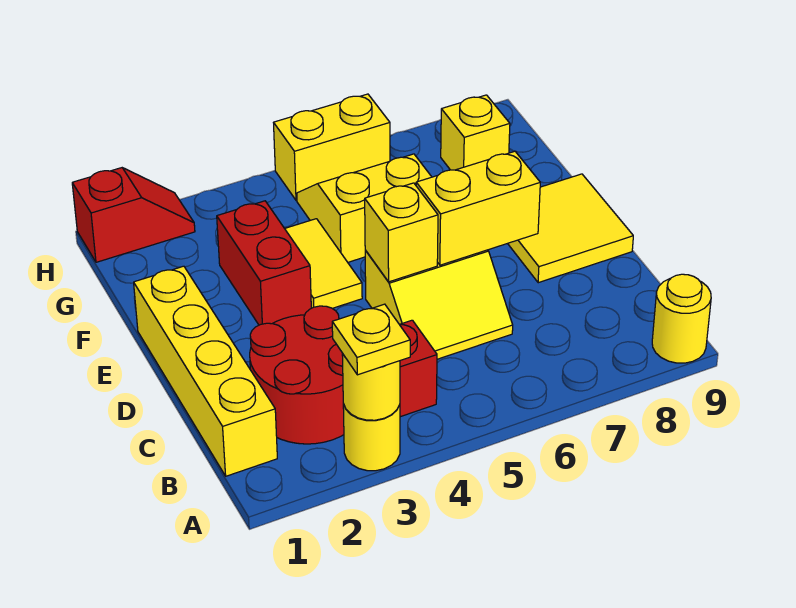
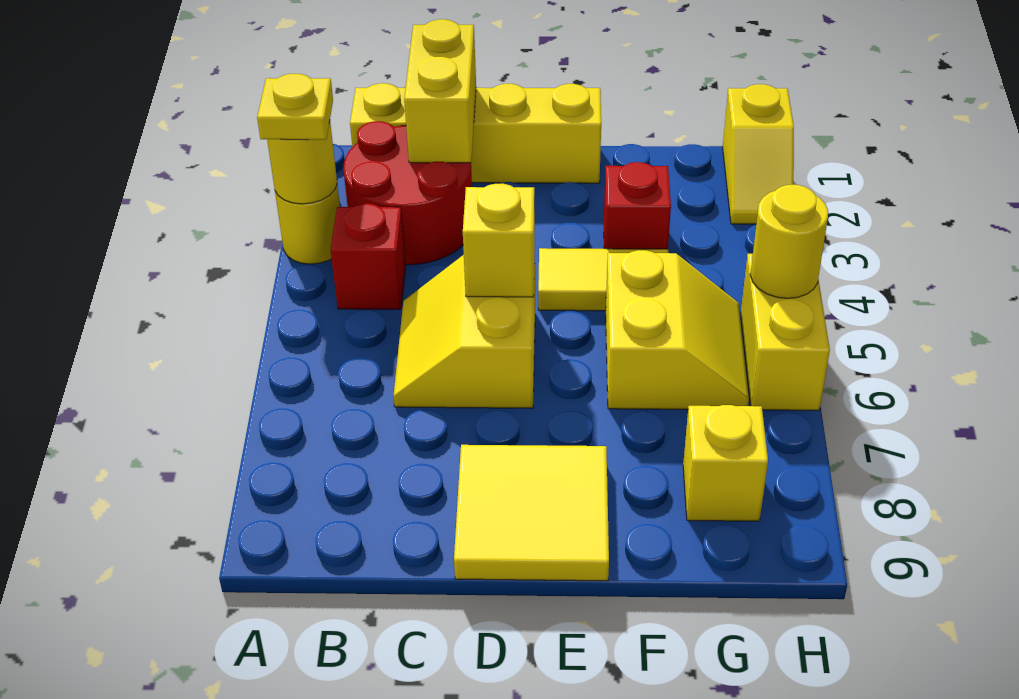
yellow round brick A9 level 1 -> yellow round brick H5 level 2
yellow brick D6:D7 level 2 -> yellow brick C1:C2 level 2
red brick E3:F3 level 1 -> red brick F3 level 1
red slope H1:H2 level 1 top 1 -> yellow slope H1:H2 level 1 top 1

